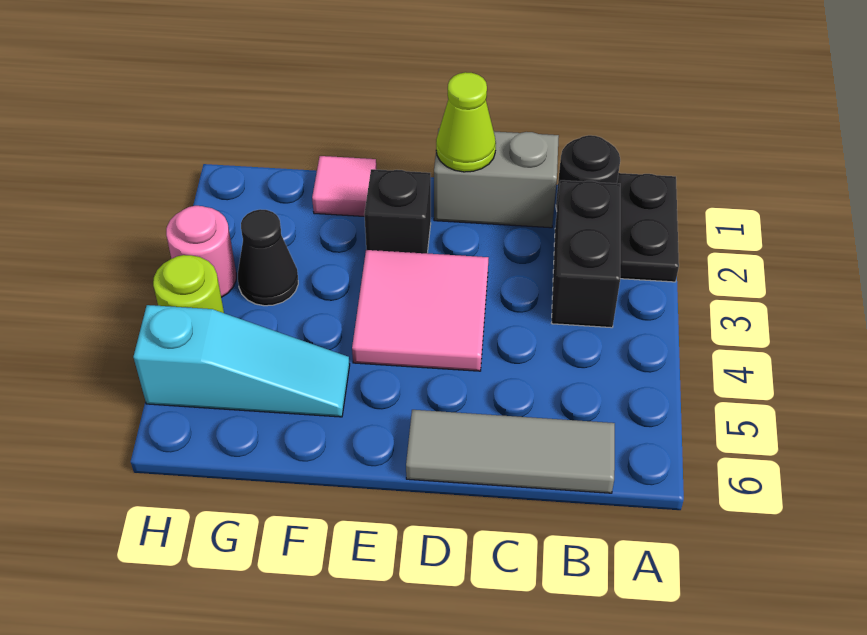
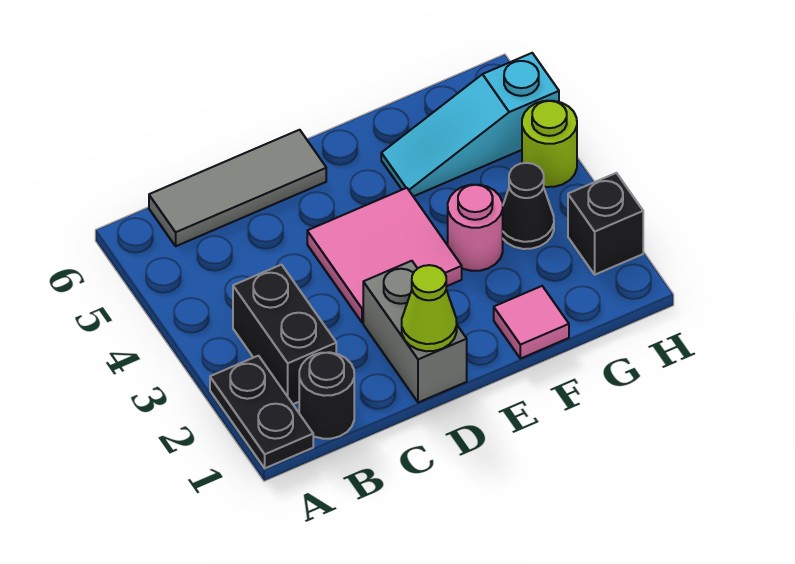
grey brick C1:D1 level 1 -> grey brick D1:D2 level 1
black brick E2 level 1 -> black brick H2 level 1
pink round brick H3 level 1 -> pink round brick F3 level 1

